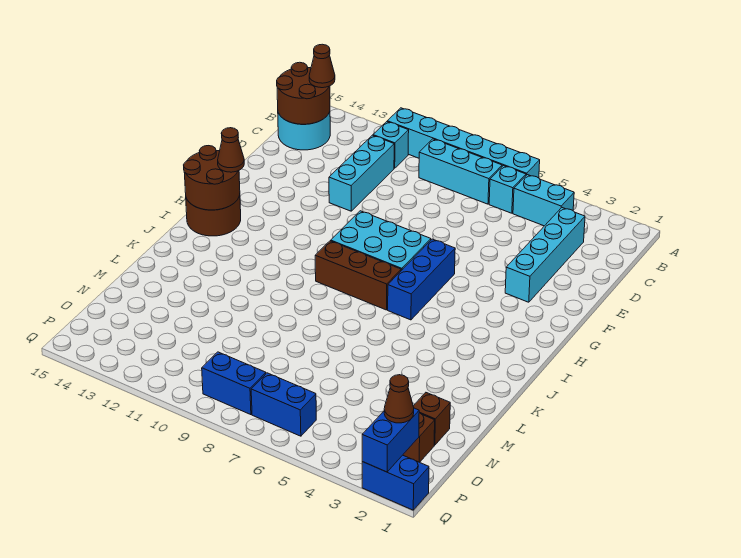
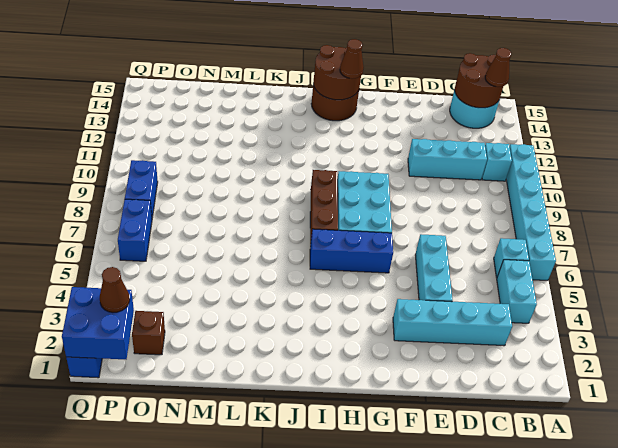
cyan brick B7:B9 level 1 -> cyan brick E4:E6 level 1
brown brick N2 level 1 -> none
blue brick P2:Q2 level 2 -> blue brick P1:Q2 level 2

